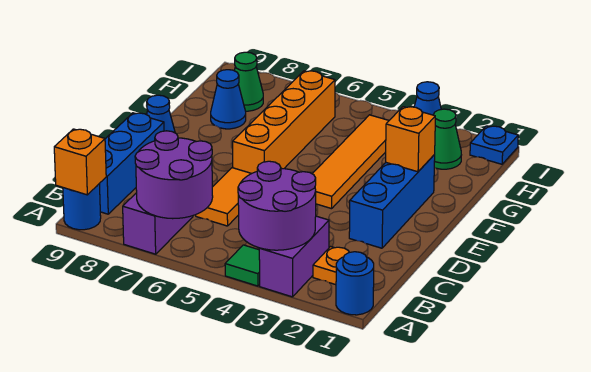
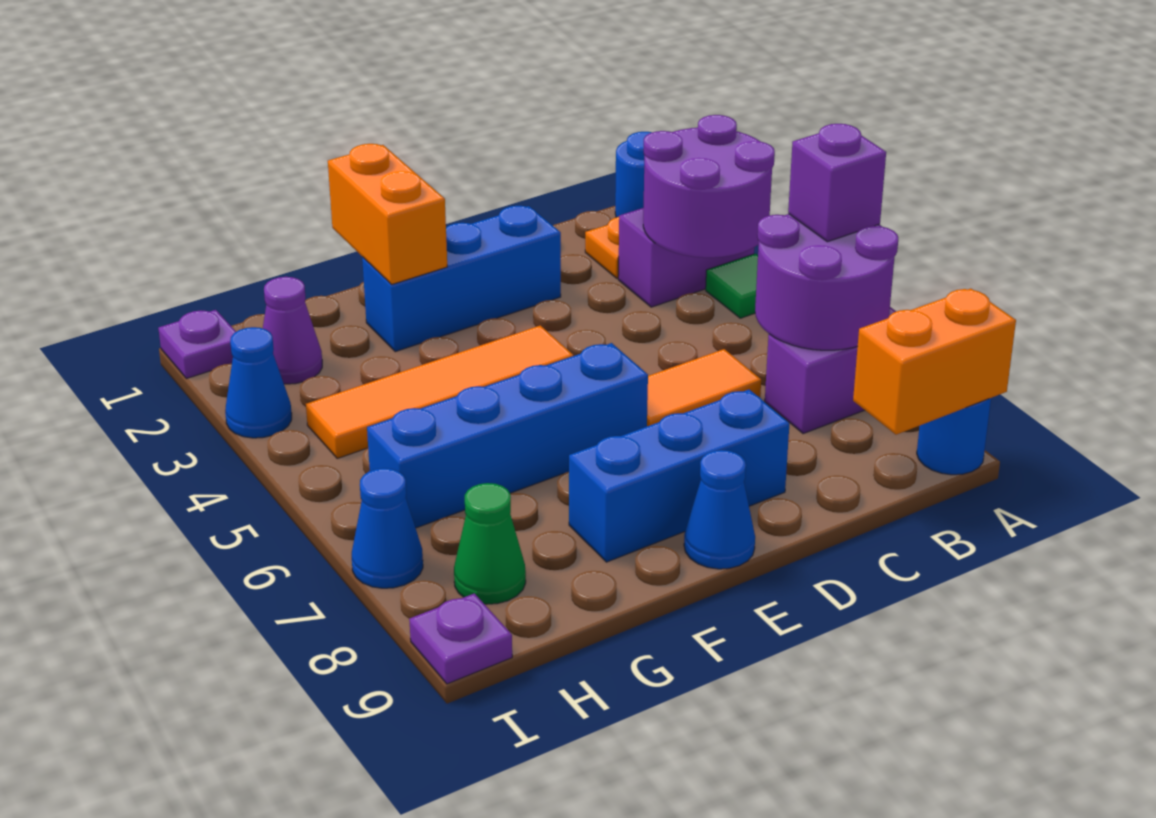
none -> purple brick A6 level 3
orange brick A9 level 2 -> orange brick A9:B9 level 2
blue brick B9:D9 level 1 -> blue brick D8:F8 level 1
orange brick E6:H6 level 1 -> blue brick E6:H6 level 1
orange brick F2 level 2 -> orange brick F1:F2 level 2
blue cone G8 level 1 -> blue cone I7 level 1
green cone H2 level 1 -> purple cone H2 level 1
blue plate I1 level 1 -> purple plate I1 level 1
none -> purple plate I9 level 1

